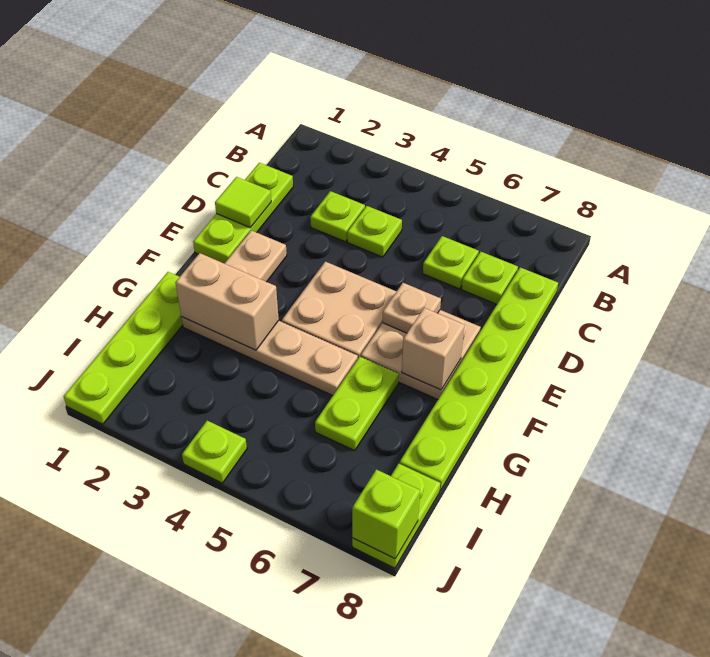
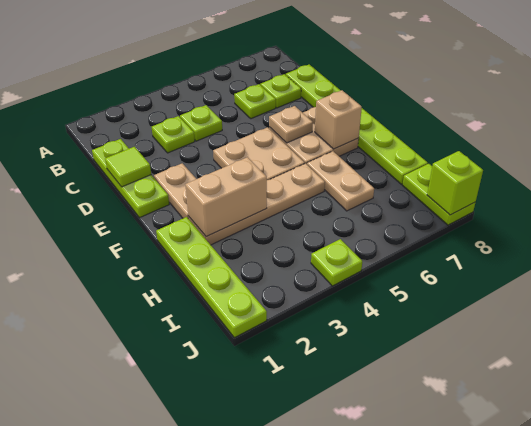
lime plate G6:H6 level 1 -> tan plate G6:H6 level 1

